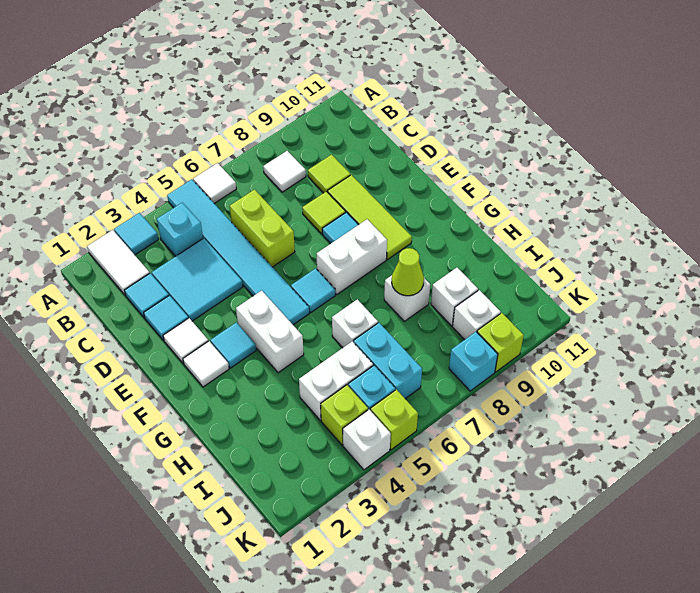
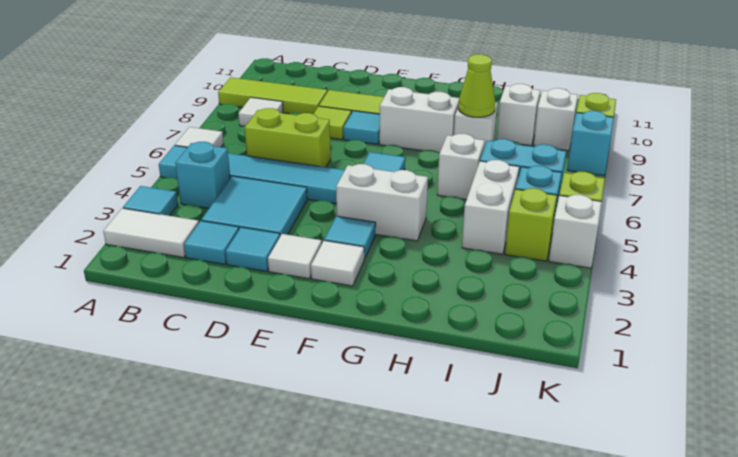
lime tile C9 level 1 -> lime tile A9:C9 level 1
white brick F7:F8 level 1 -> white brick F8:G8 level 1

